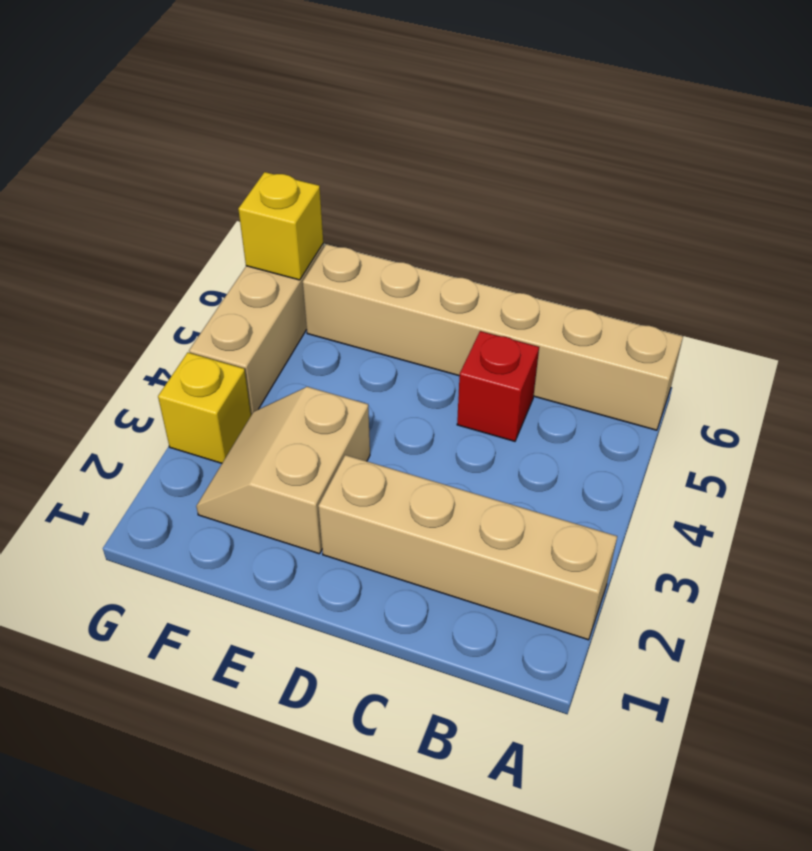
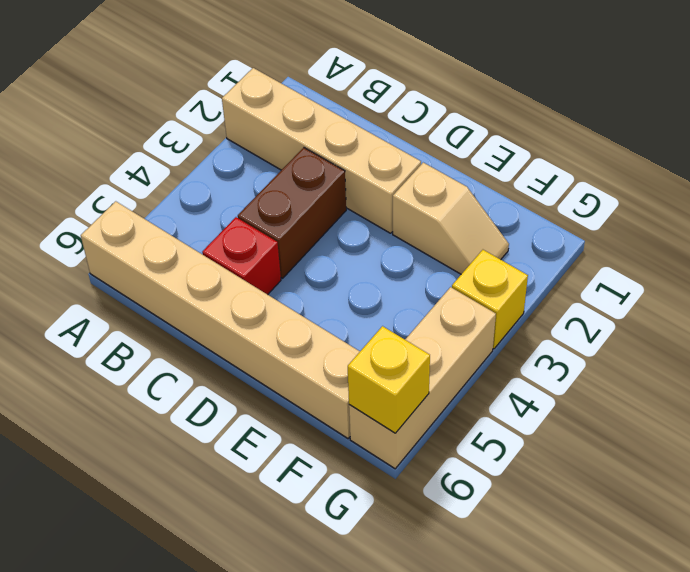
none -> brown brick C3:C4 level 1
tan slope E2:F3 level 1 top E -> tan slope E2:F2 level 1 top E

